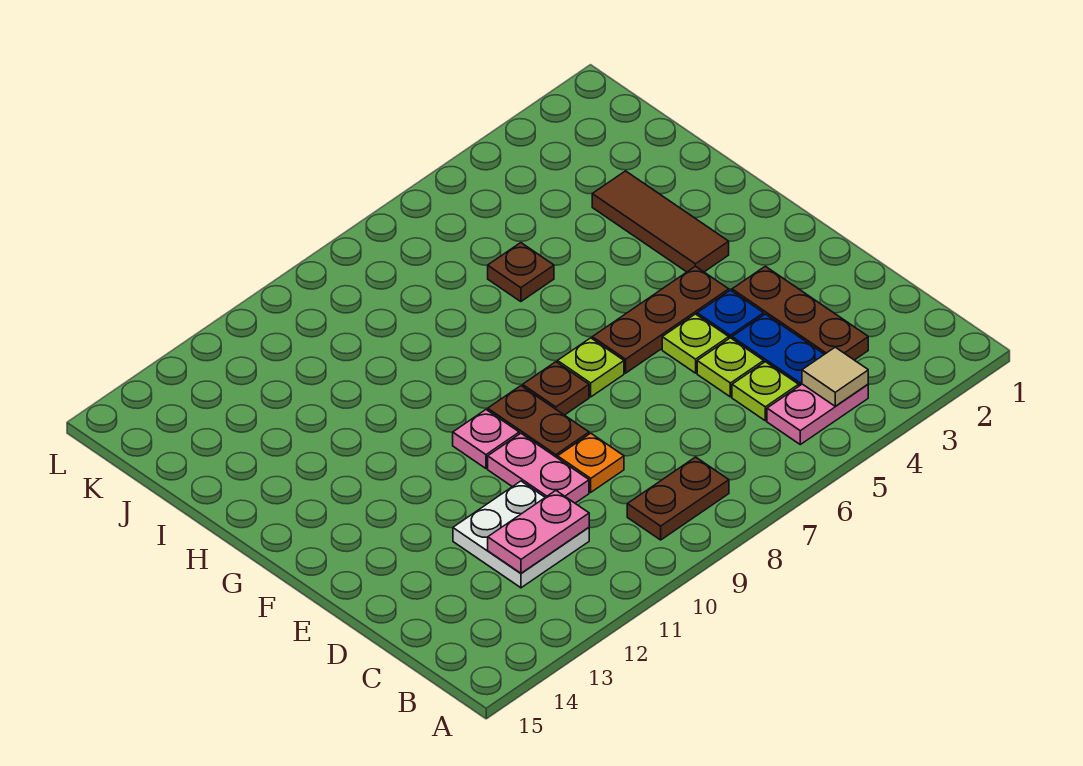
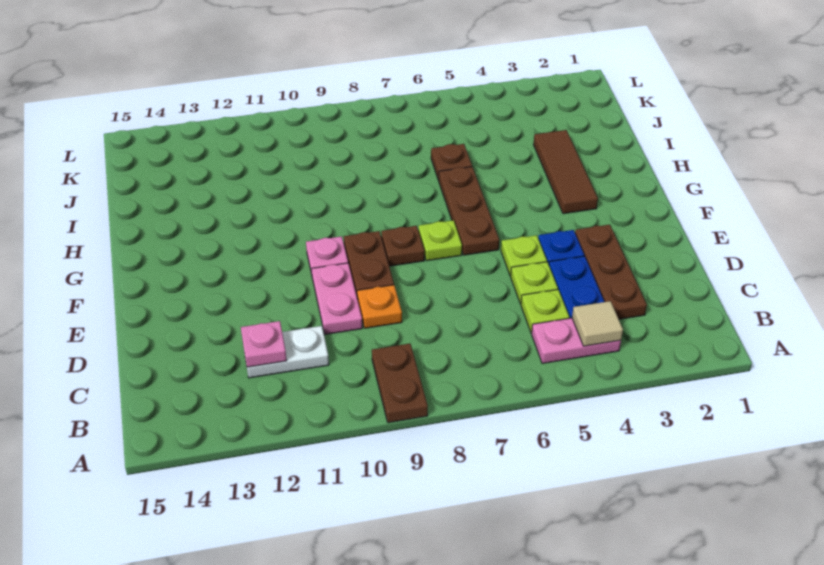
brown plate B8:B9 level 1 -> brown plate A9:B9 level 1
white plate C11:D12 level 1 -> white plate C11:C12 level 1
pink plate C11:C12 level 2 -> pink plate C12 level 2
brown plate F4:F6 level 1 -> brown plate F6:H6 level 1

